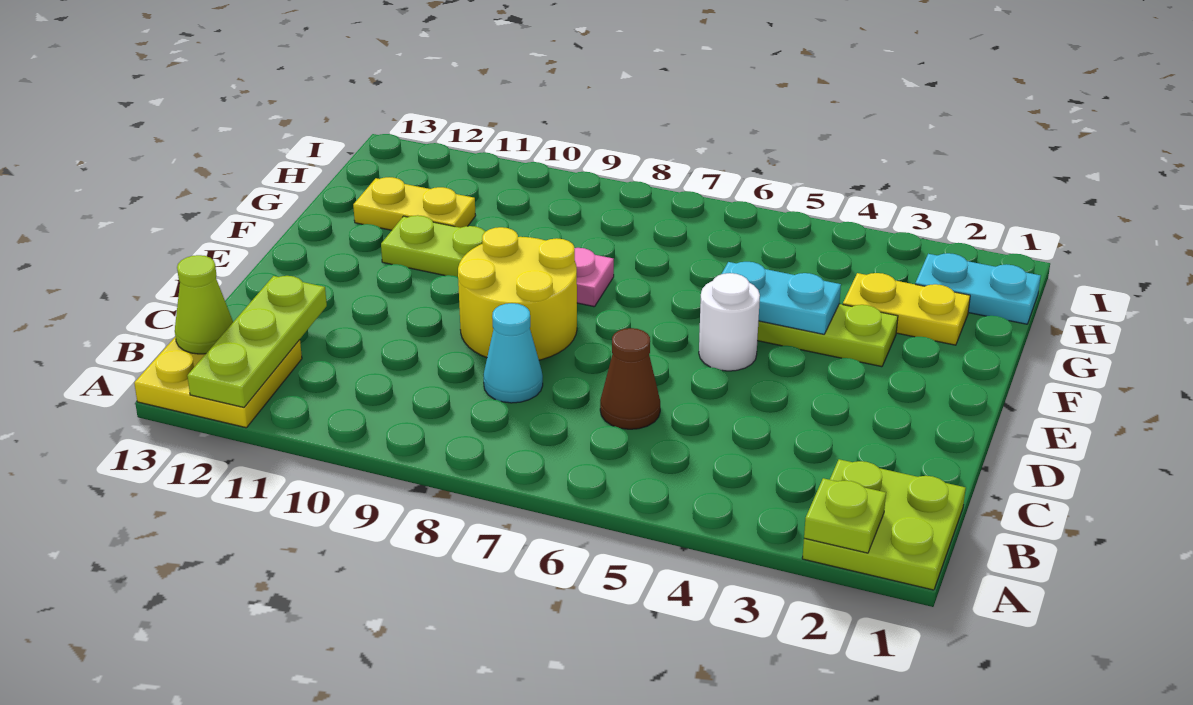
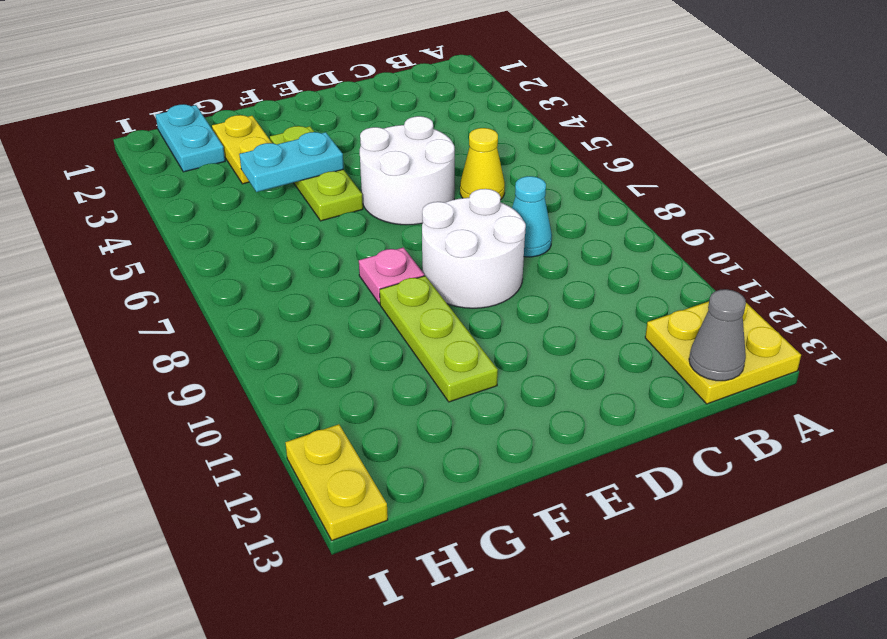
lime plate A1:B2 level 1 -> none
lime plate A2 level 2 -> none
lime plate A12:C12 level 2 -> none
lime cone B13 level 2 -> grey cone B13 level 2
brown cone C6 level 1 -> yellow cone C6 level 1
yellow round brick D8:E9 level 1 -> white round brick D8:E9 level 1
white round brick E5 level 1 -> white round brick D5:E6 level 1
cyan plate F4:F5 level 2 -> cyan plate F4:G4 level 2
yellow plate G11:G12 level 1 -> yellow plate I12:I13 level 1

